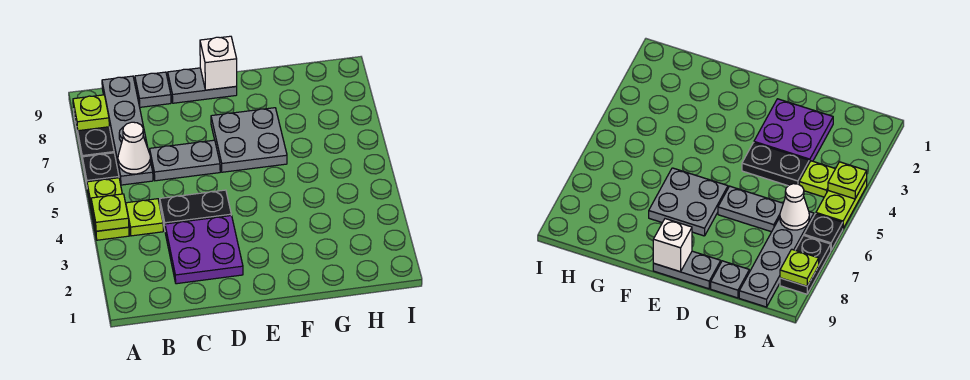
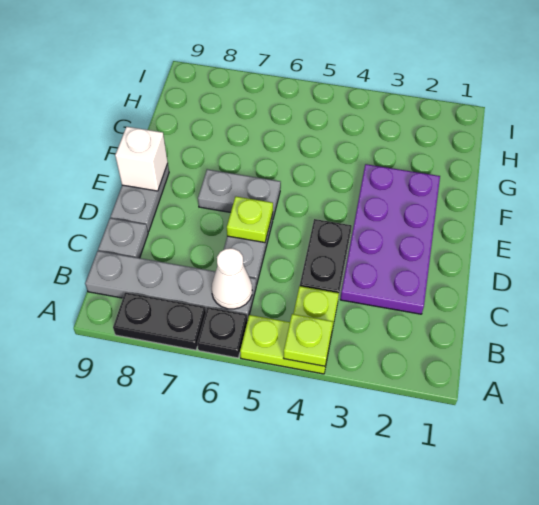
lime plate A8 level 2 -> lime plate D6 level 2
purple plate C2:D3 level 1 -> purple plate C2:F3 level 1
grey plate E6:F7 level 1 -> grey plate E6:E7 level 1

